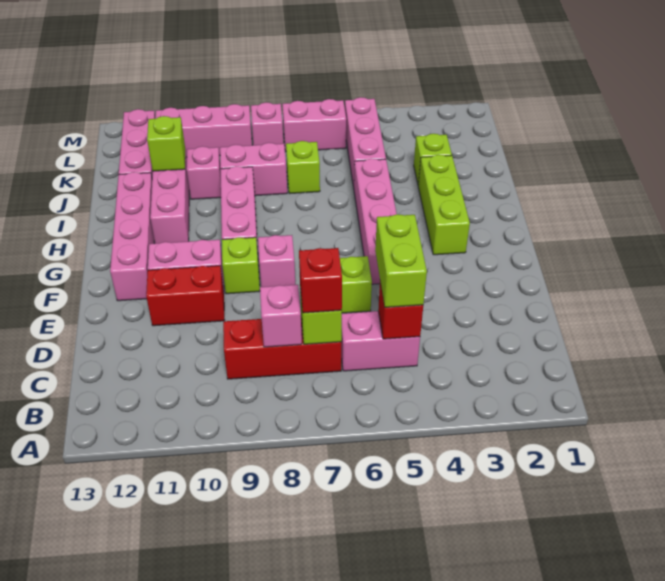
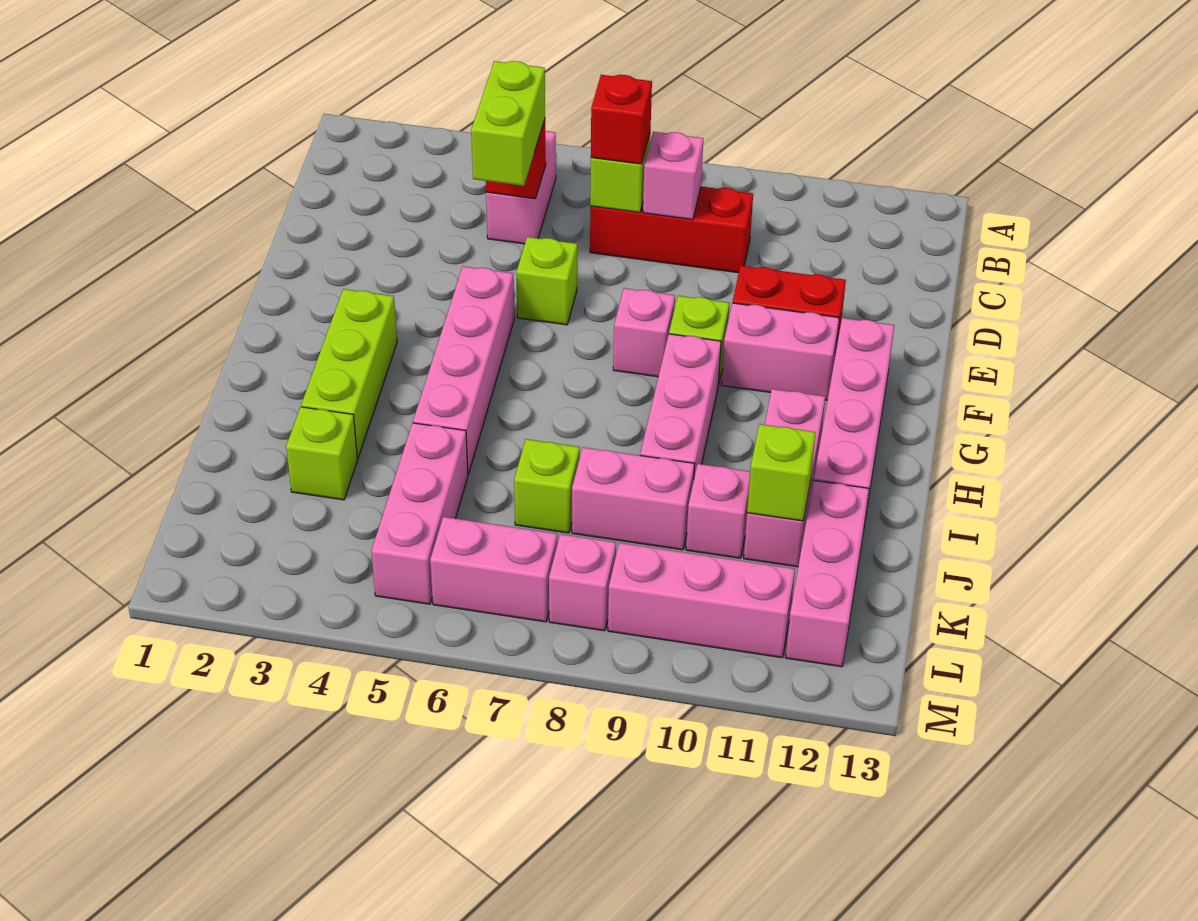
pink brick C5:C6 level 1 -> pink brick B5:C5 level 1

